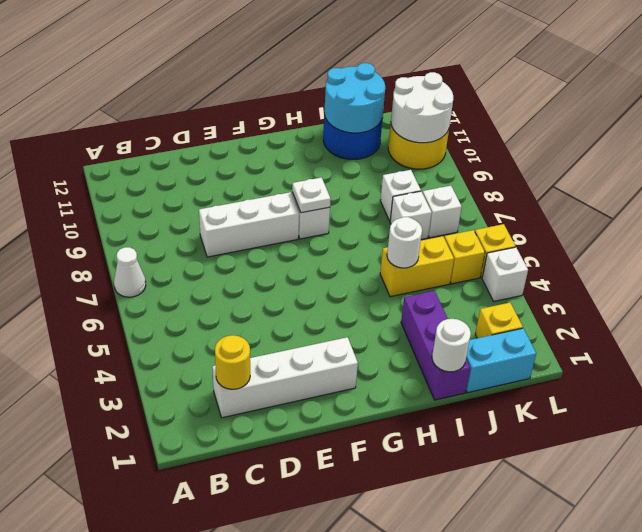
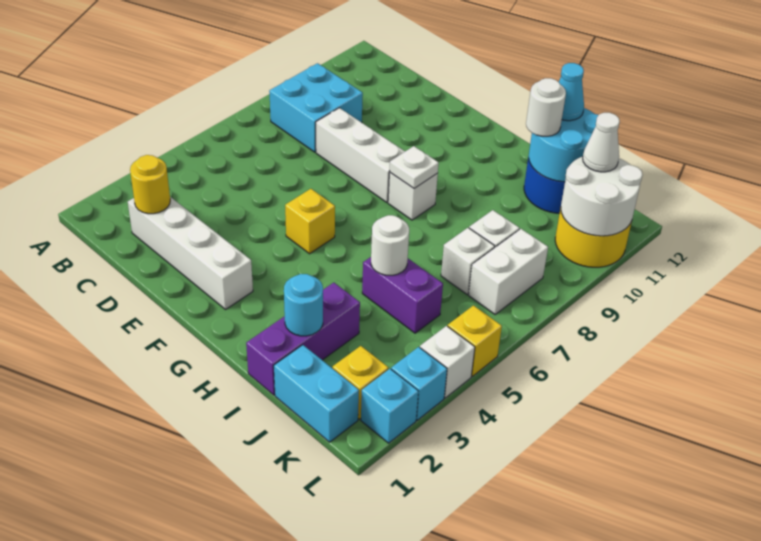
white cone A7 level 1 -> white cone K11 level 3
none -> cyan brick B8:C9 level 1
white round brick I1 level 2 -> white round brick I11 level 3
none -> cyan round brick I2 level 2
yellow brick I5:J5 level 1 -> purple brick I5:J5 level 1
none -> cyan cone I12 level 3
yellow brick K5 level 1 -> yellow brick F5 level 1
white brick K7 level 1 -> white brick K7:K8 level 1
none -> cyan brick L2 level 1
none -> cyan brick L3 level 1

